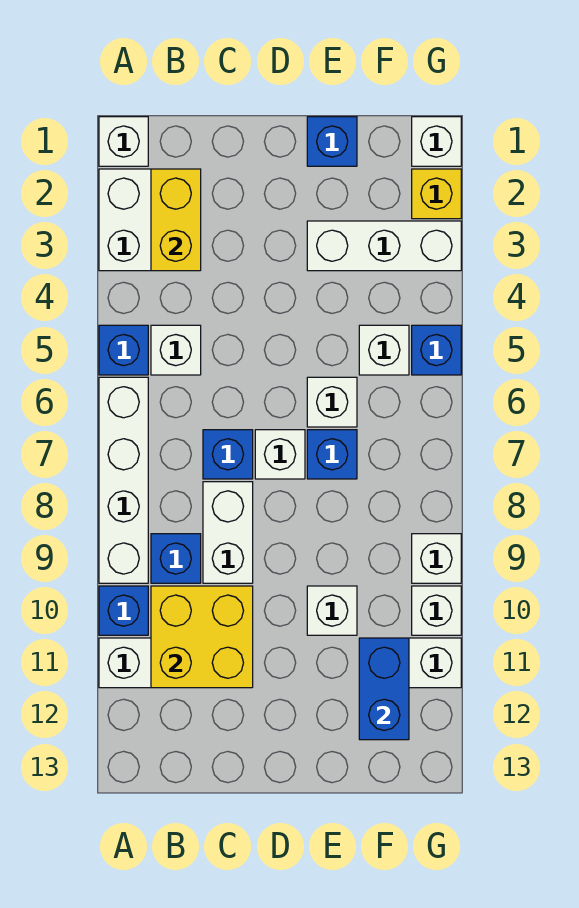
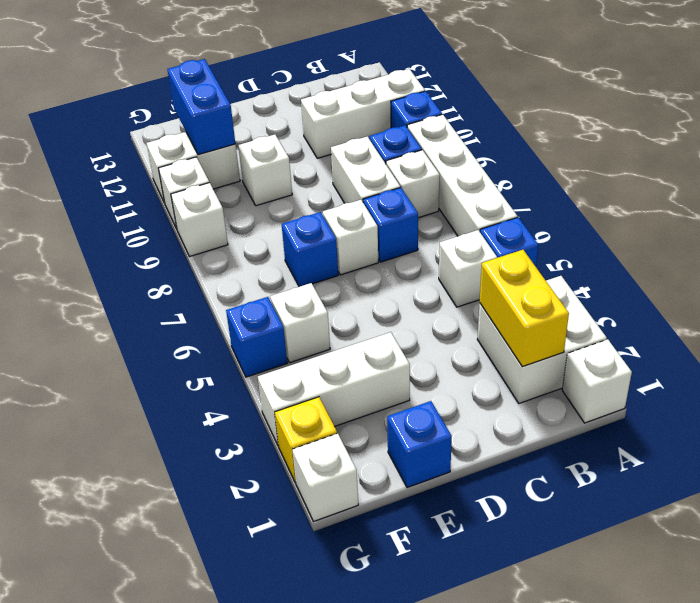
yellow brick B10:C11 level 2 -> none
white brick E6 level 1 -> white brick B8 level 1

